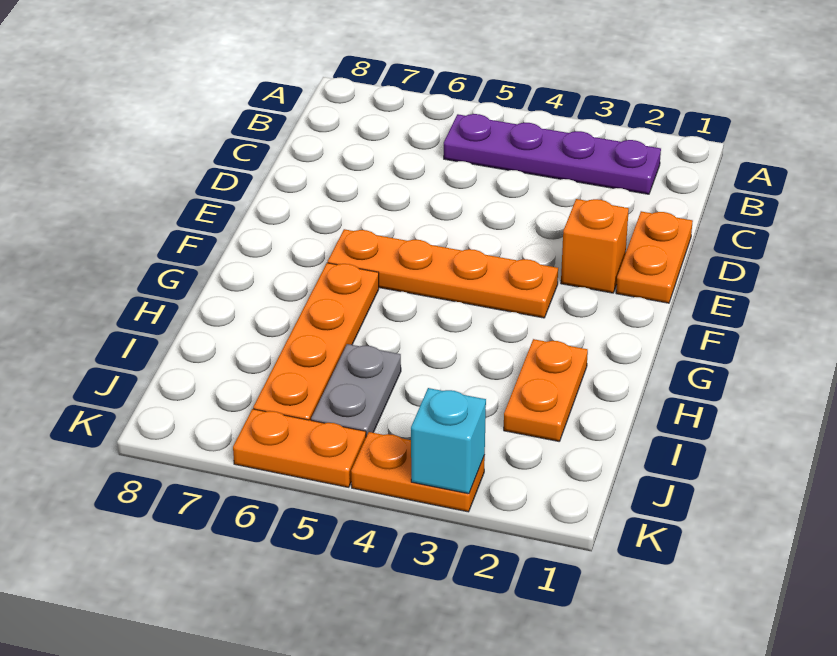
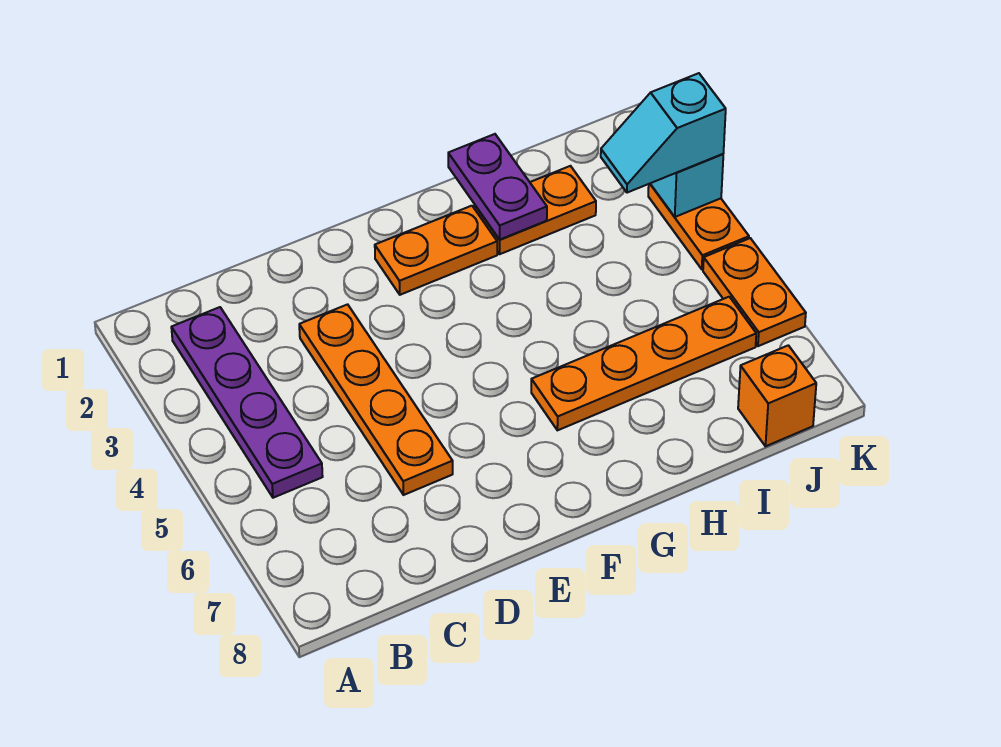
orange plate D1:E1 level 1 -> orange plate F2:G2 level 1
orange brick E2 level 1 -> orange brick J8 level 1
orange plate F3:F6 level 1 -> orange plate D3:D6 level 1
none -> purple plate H1:H2 level 2
grey plate I5:J5 level 1 -> none
none -> cyan slope J3:K3 level 3 top K

